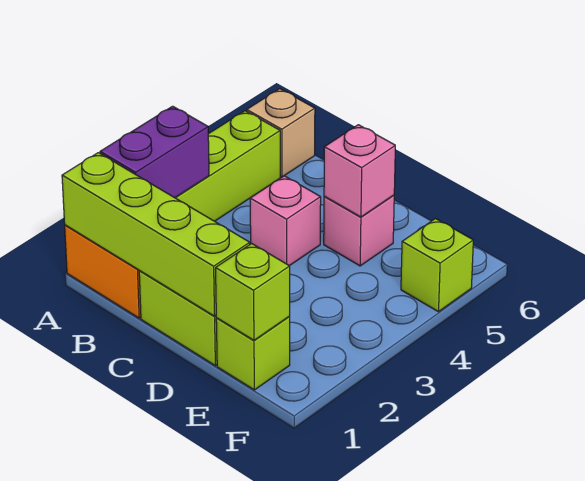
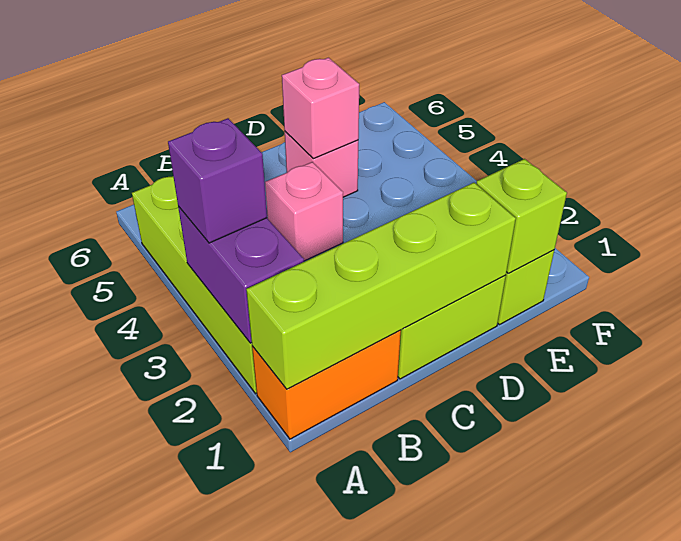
none -> purple brick A3 level 3
tan brick A6 level 1 -> none
lime brick F5 level 1 -> none

